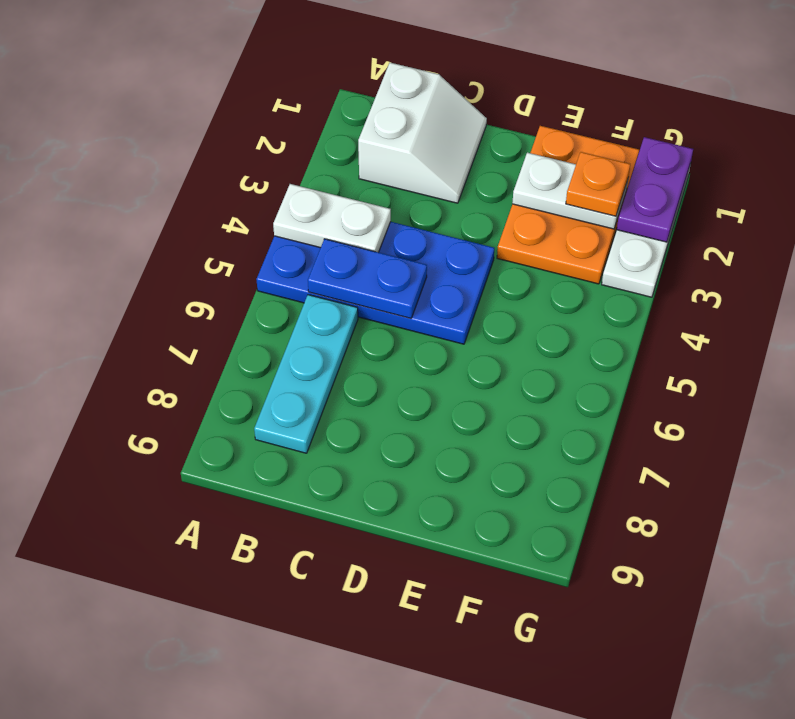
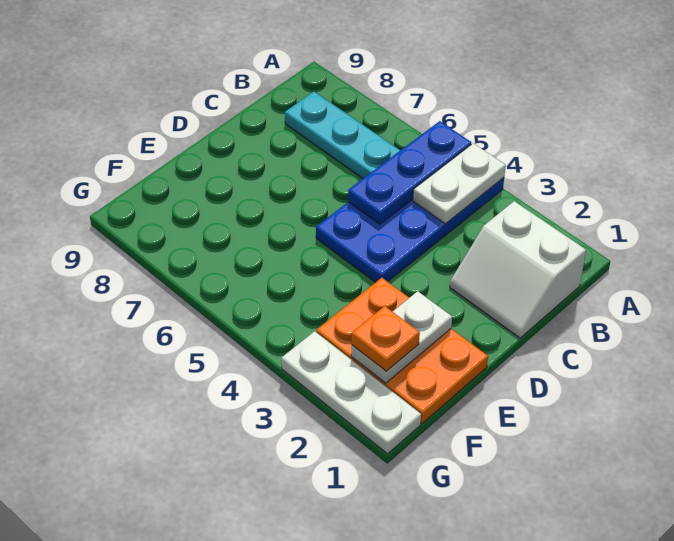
blue plate B5:C5 level 2 -> blue plate A5:C5 level 2
purple plate G1:G2 level 2 -> none

